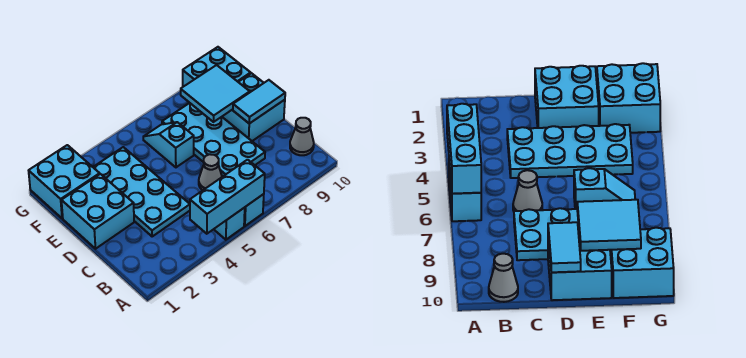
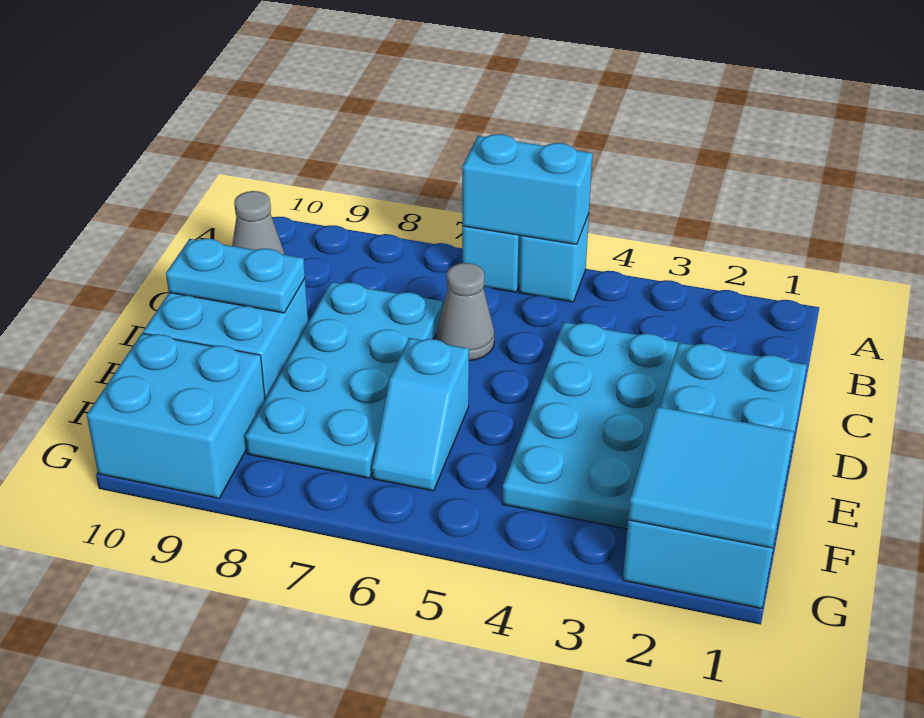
cyan brick A4:A6 level 2 -> cyan brick A5:A6 level 2
cyan tile D9:D10 level 2 -> cyan plate D9:D10 level 2
cyan tile E8:F9 level 2 -> cyan tile F1:G2 level 2

